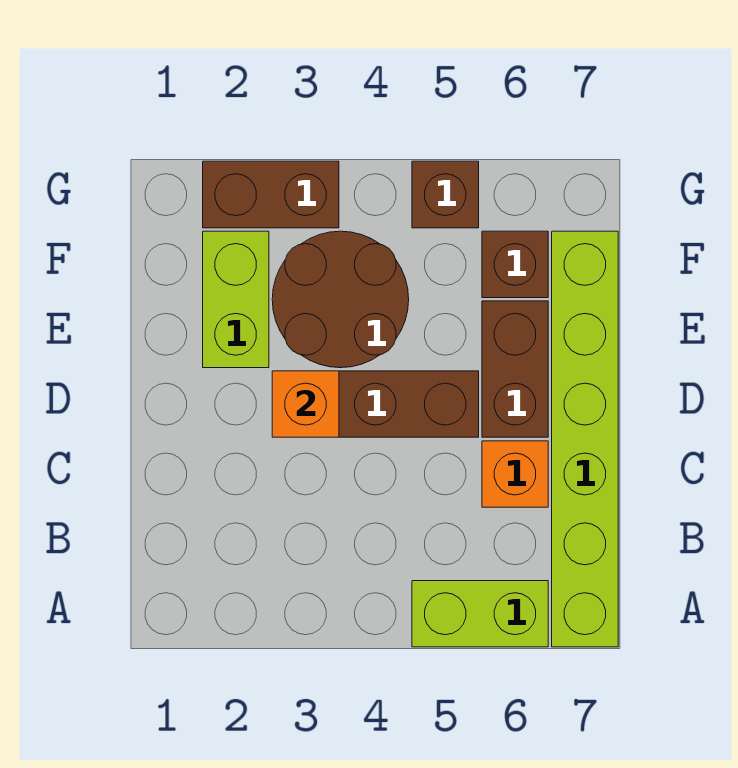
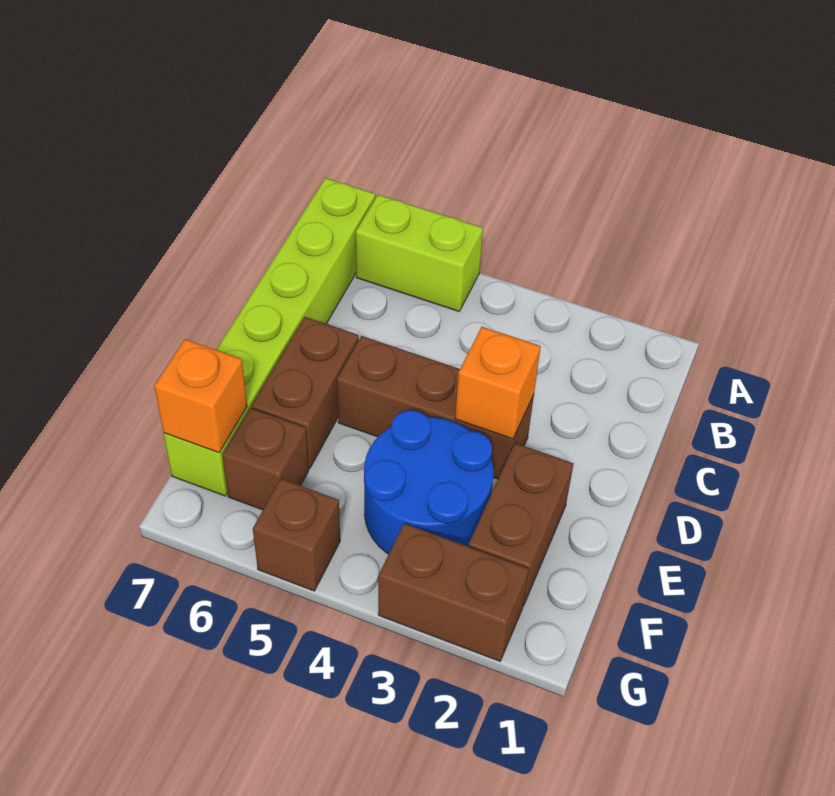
orange brick C6 level 1 -> orange brick F7 level 2
lime brick E2:F2 level 1 -> brown brick E2:F2 level 1
brown round brick E3:F4 level 1 -> blue round brick E3:F4 level 1

